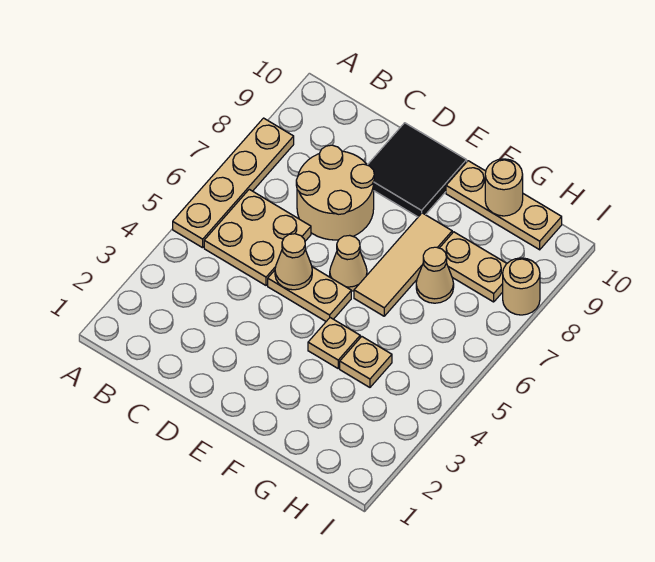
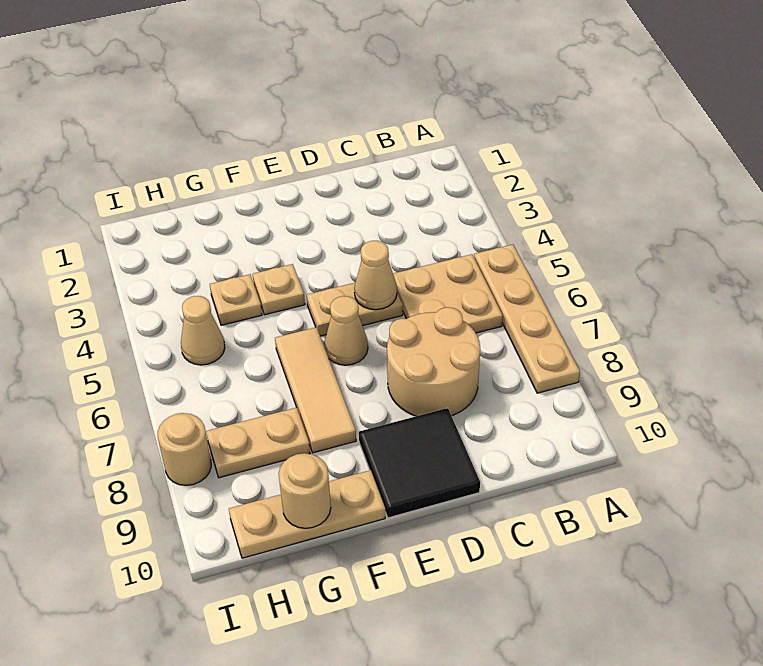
tan cone G7 level 1 -> tan cone H5 level 1

